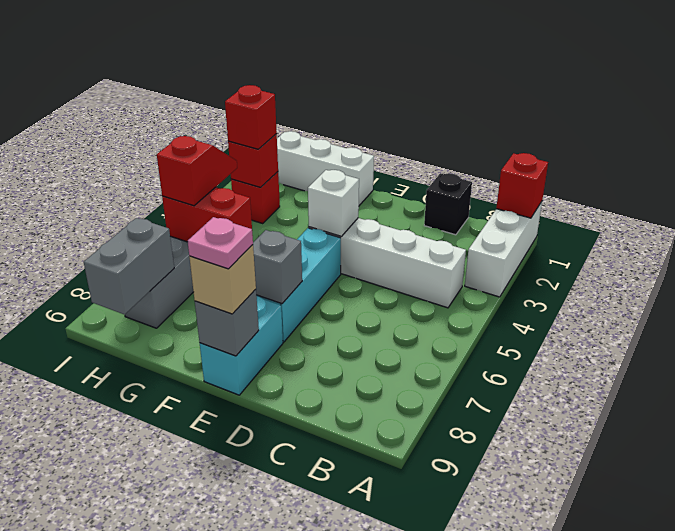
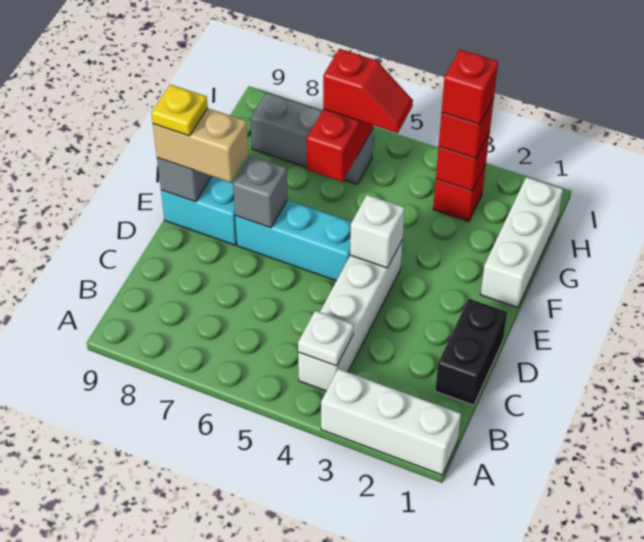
red brick A1 level 2 -> red brick H3 level 4
none -> white plate B4 level 2
black brick C1 level 1 -> black brick C1:D1 level 1
tan brick E9 level 3 -> tan brick E8:E9 level 3
pink plate E9 level 4 -> yellow plate E9 level 4
grey brick H8:H9 level 2 -> none

